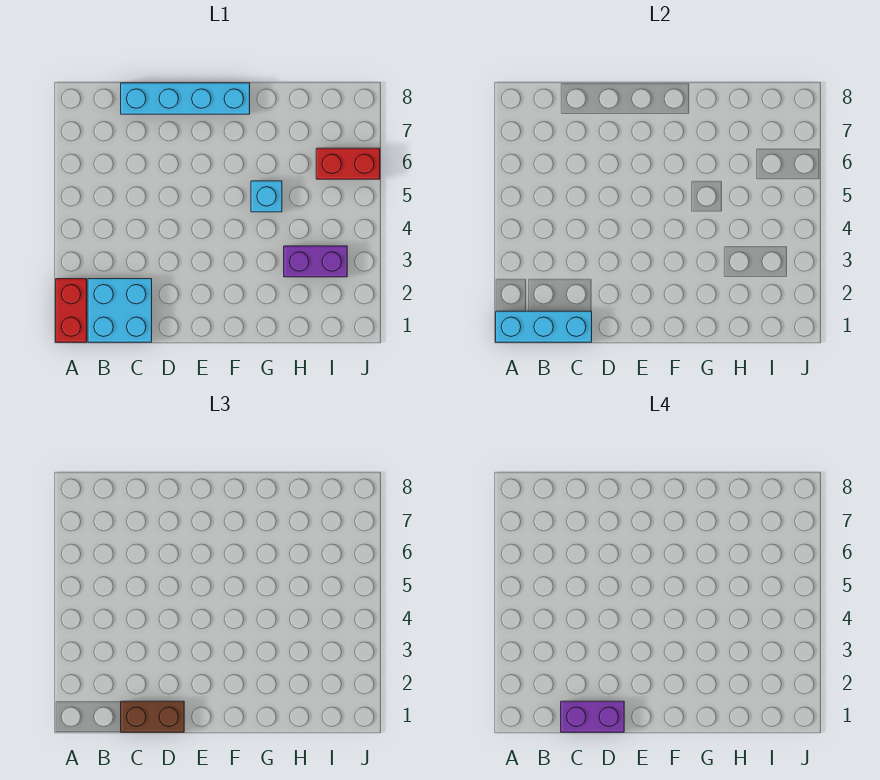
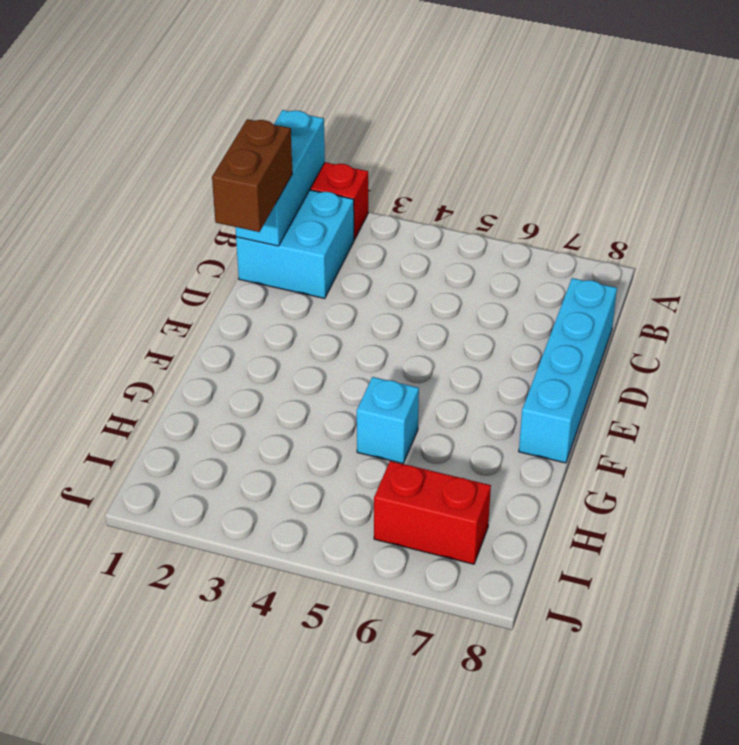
purple brick C1:D1 level 4 -> none
purple brick H3:I3 level 1 -> none
red brick I6:J6 level 1 -> red brick I6:I7 level 1

